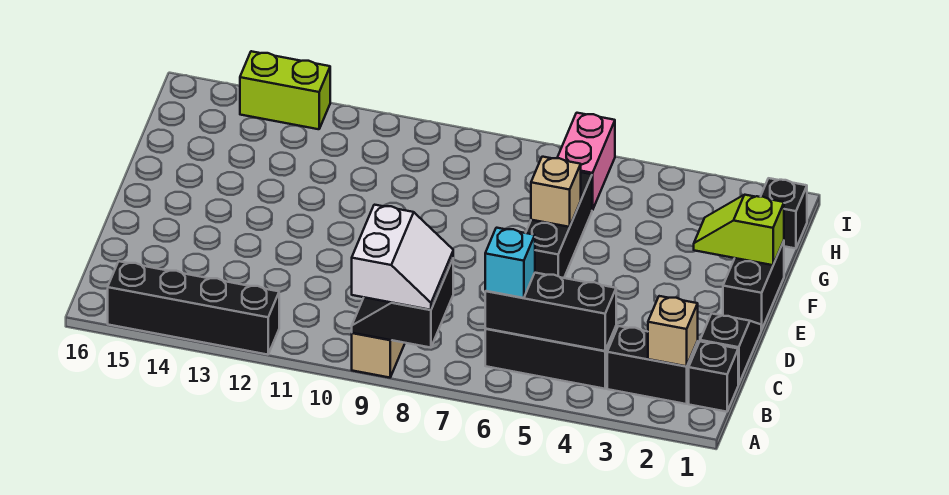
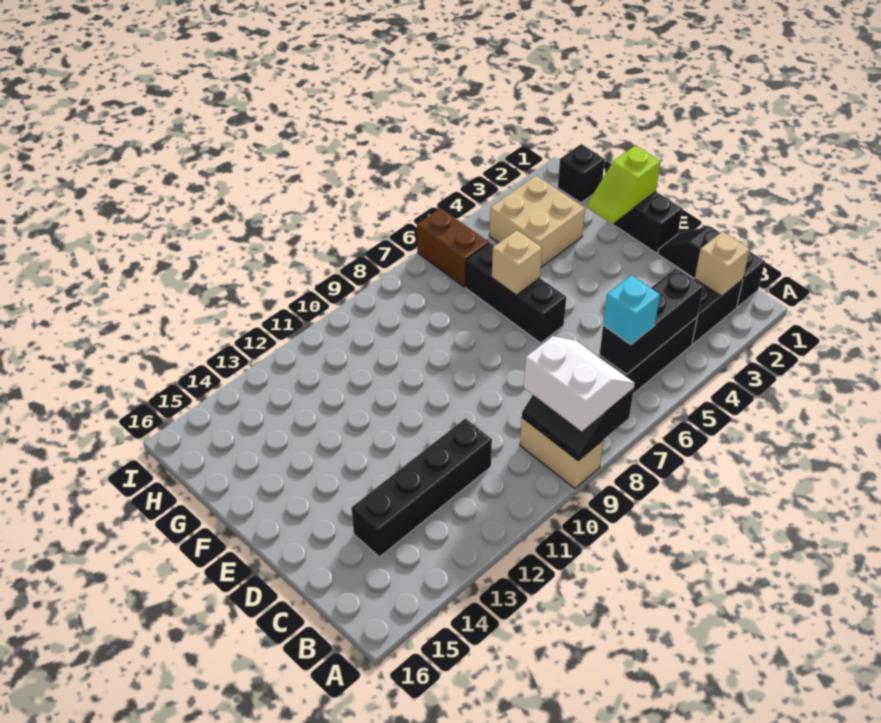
black brick A12:A15 level 1 -> black brick C11:C14 level 1
none -> tan brick G3:H4 level 1
pink brick H6:I6 level 1 -> brown brick H6:I6 level 1
lime brick I13:I14 level 1 -> none

